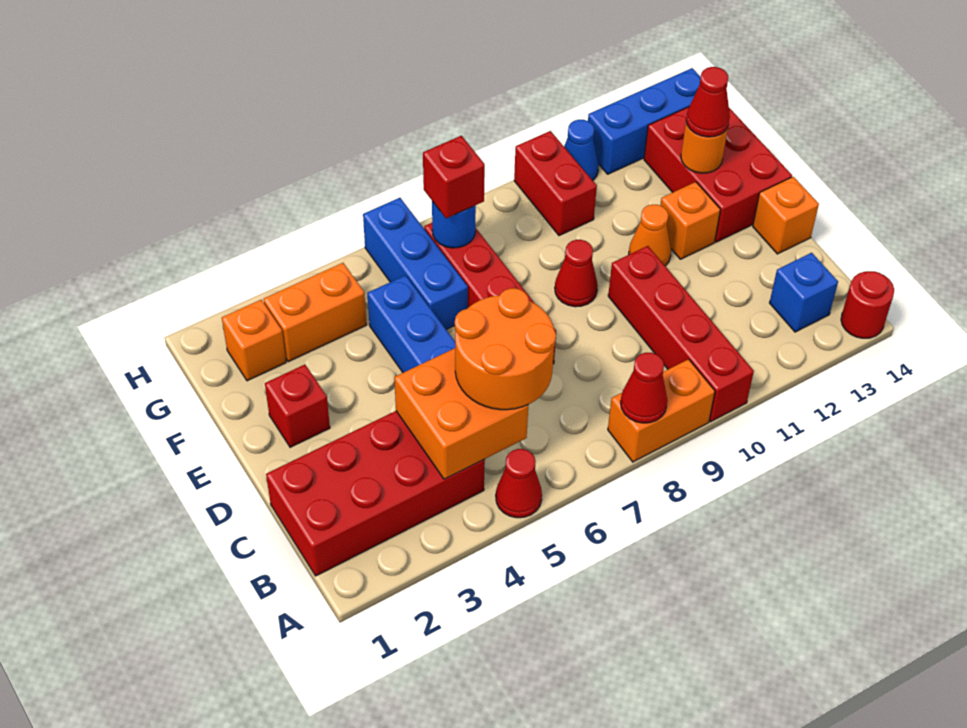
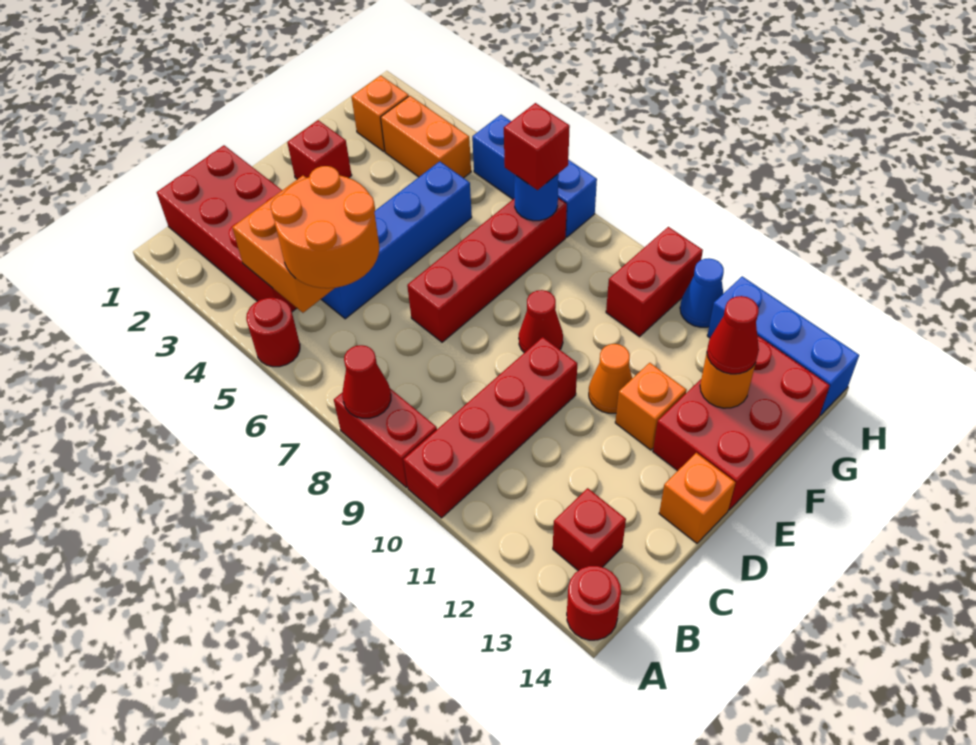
red cone A5 level 1 -> red round brick A5 level 1
orange brick A8:A9 level 1 -> red brick A8:A9 level 1
blue brick B13 level 1 -> red brick B13 level 1
blue brick F6:H6 level 1 -> blue brick H5:H7 level 1

